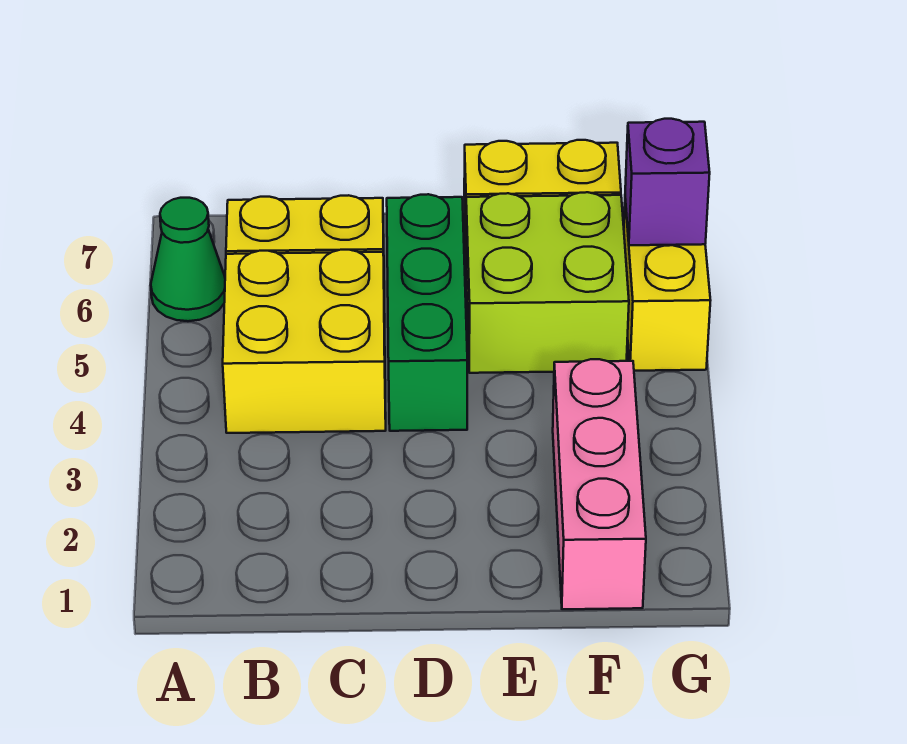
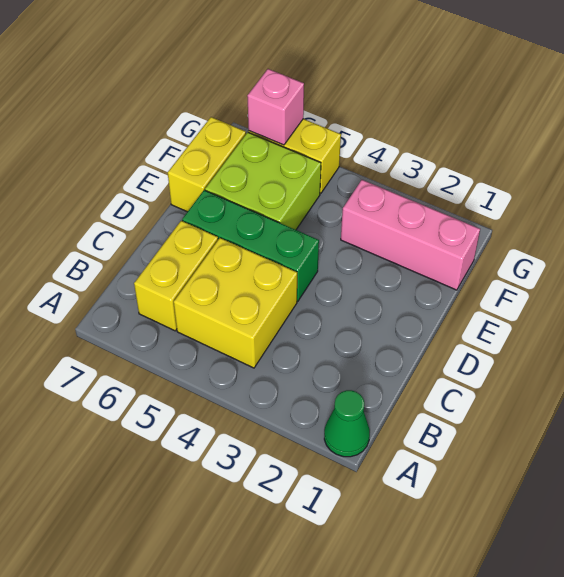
green cone A6 level 1 -> green cone A1 level 1
purple brick G6 level 2 -> pink brick G6 level 2

